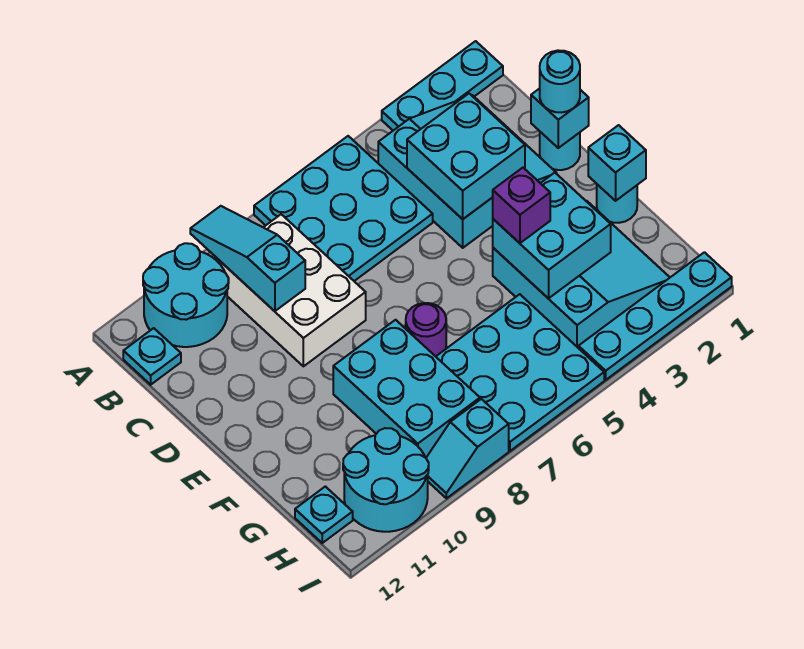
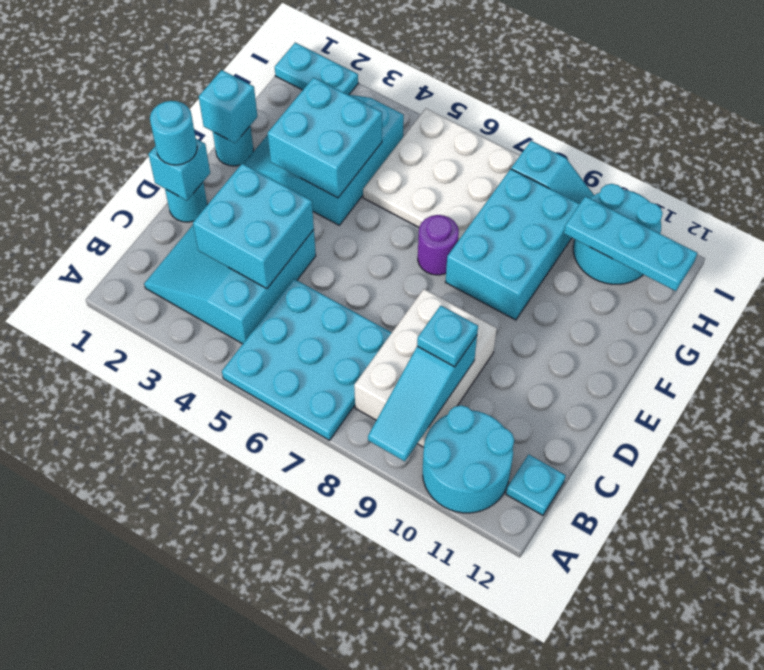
cyan plate A1:A3 level 1 -> cyan plate H10:H12 level 2
purple brick F4 level 3 -> none
cyan plate G5:I7 level 1 -> white plate G5:I7 level 1
cyan plate H12 level 1 -> cyan plate C9 level 3
cyan plate I1:I4 level 1 -> cyan plate I1:I2 level 1

